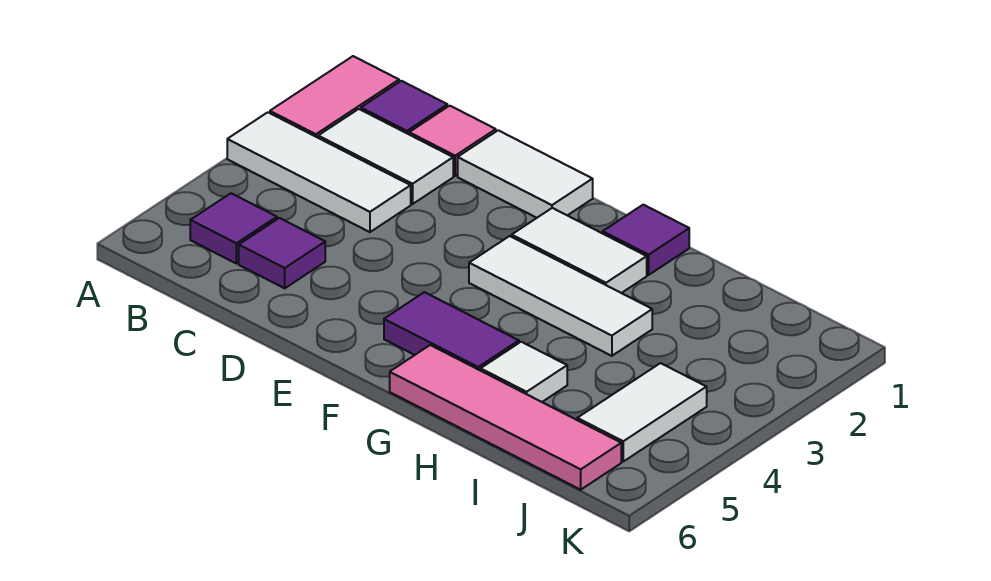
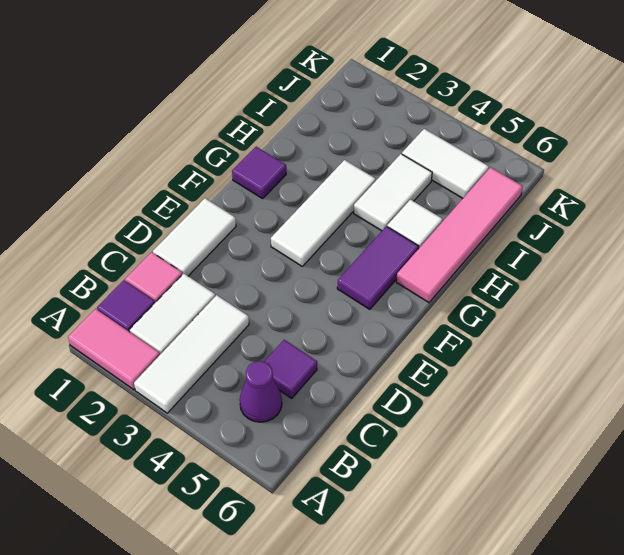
purple tile B5 level 1 -> purple cone B5 level 1
white tile F2:G2 level 1 -> white tile H4:I4 level 1

